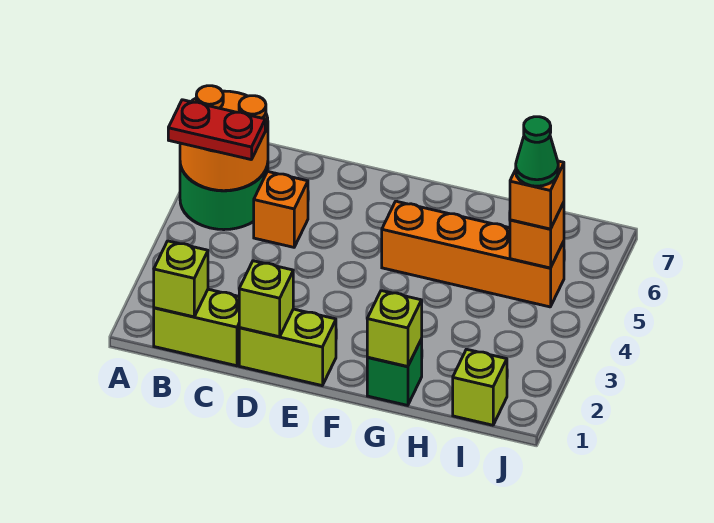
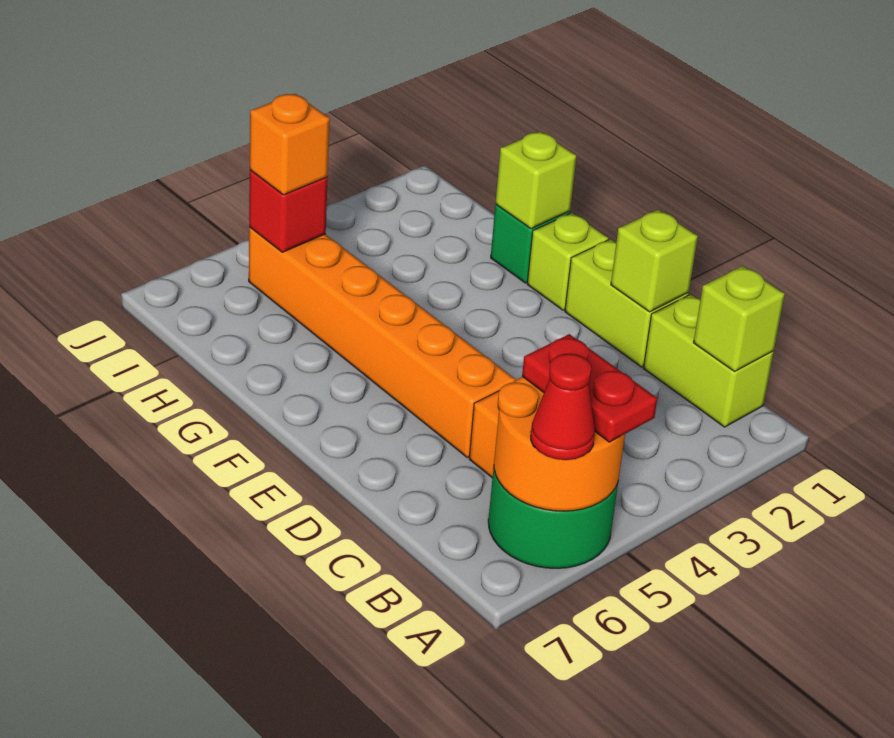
none -> red cone A6 level 3
orange brick F5:I5 level 1 -> orange brick D5:I5 level 1
lime brick I1 level 1 -> lime brick F1 level 1
orange brick I5 level 2 -> red brick I5 level 2
green cone I5 level 4 -> none

